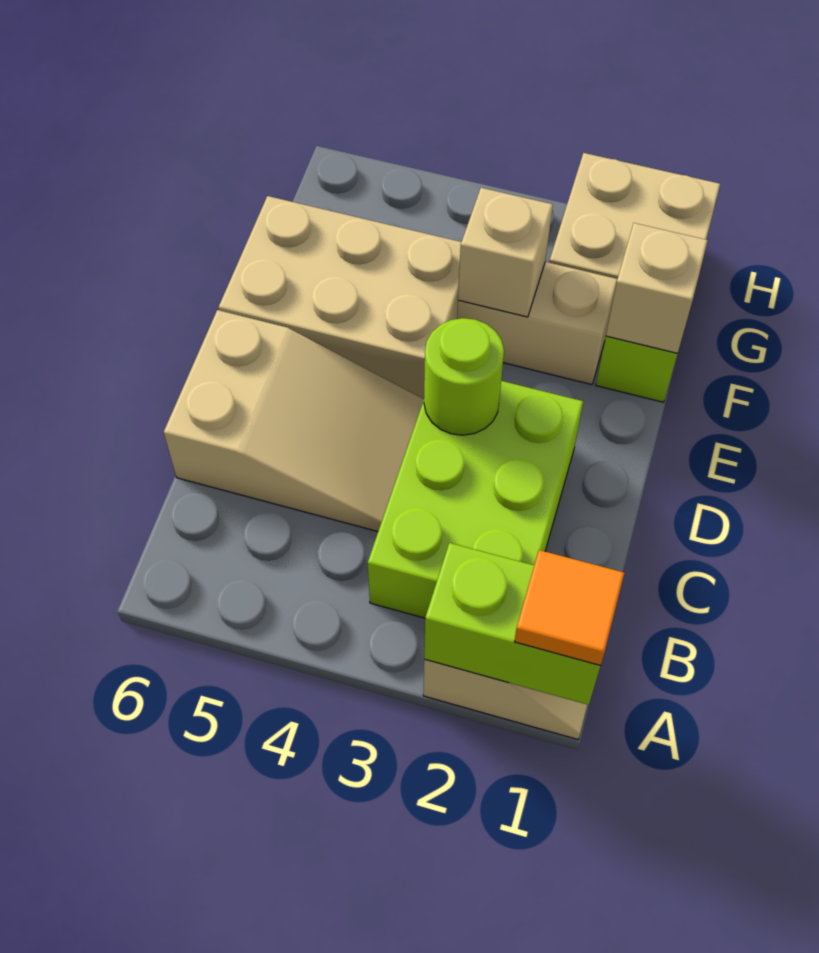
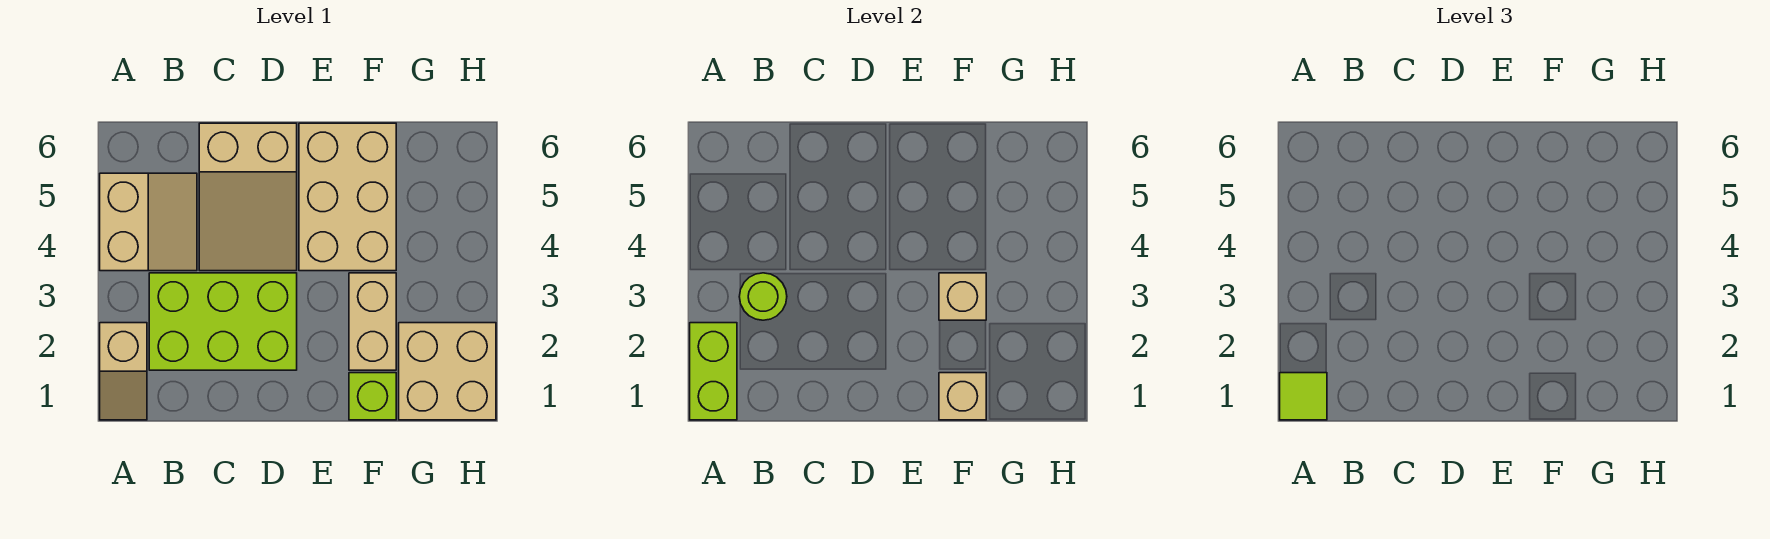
orange tile A1 level 3 -> lime tile A1 level 3
none -> tan slope A4:B5 level 1 top A
lime round brick D3 level 2 -> lime round brick B3 level 2

